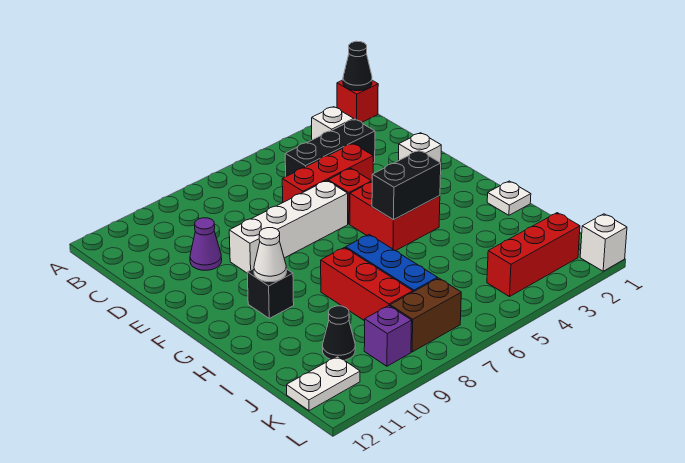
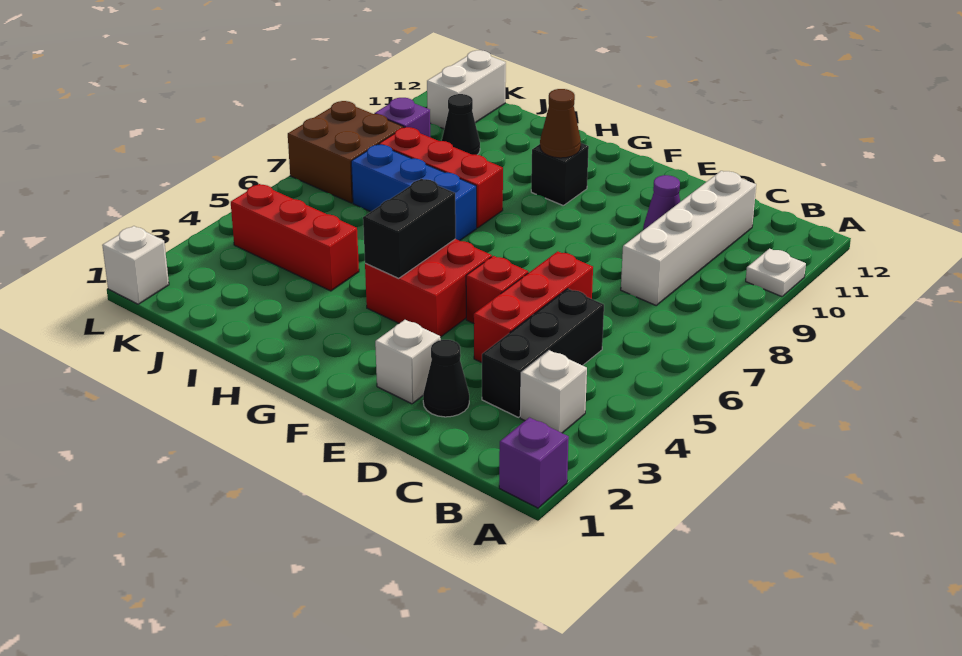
red brick A1 level 1 -> purple brick A1 level 1
black cone A1 level 2 -> black cone D2 level 1
white brick E6:E9 level 1 -> white brick C8:C11 level 1
white cone G10 level 2 -> brown cone G10 level 2
white plate H1 level 1 -> white plate A10 level 1
red brick K2:K4 level 1 -> red brick I4:K4 level 1
brown brick K7:K8 level 1 -> brown brick K7:L8 level 1
white plate K11:K12 level 1 -> white brick K11:K12 level 1

